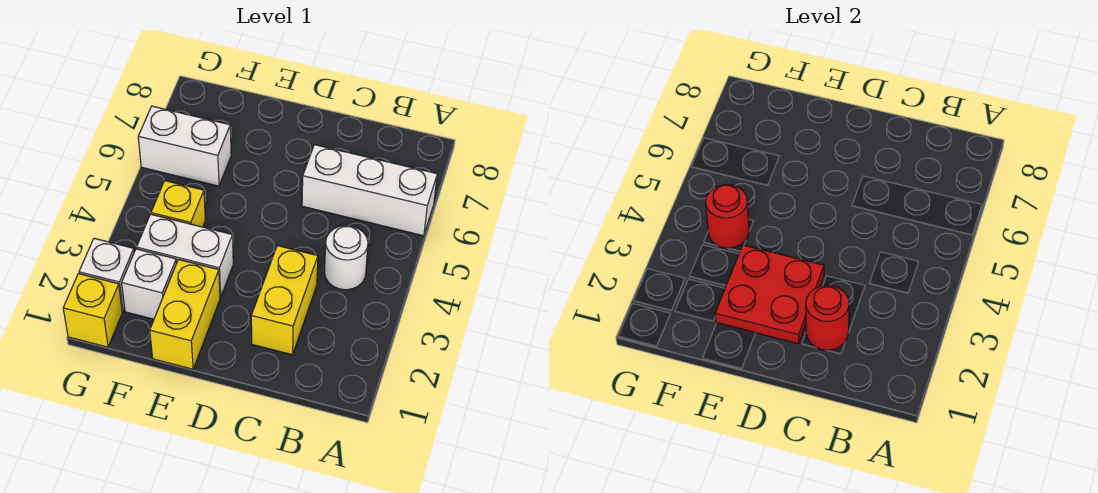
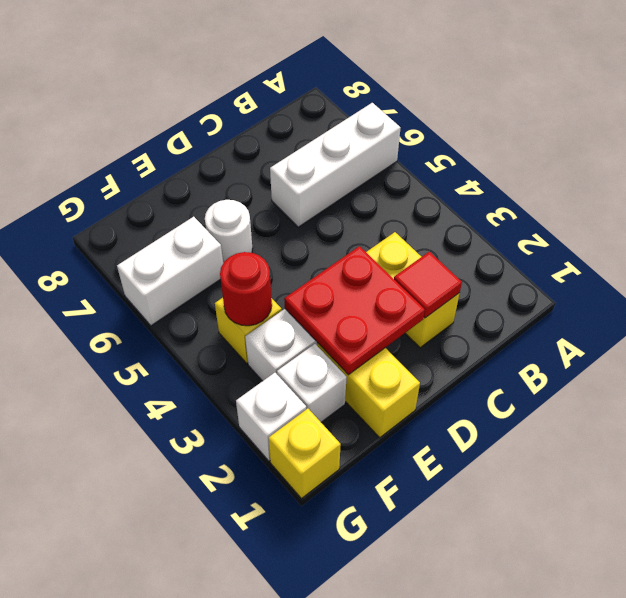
white round brick B4 level 1 -> white round brick E6 level 1
red round brick C2 level 2 -> red tile C2 level 2

